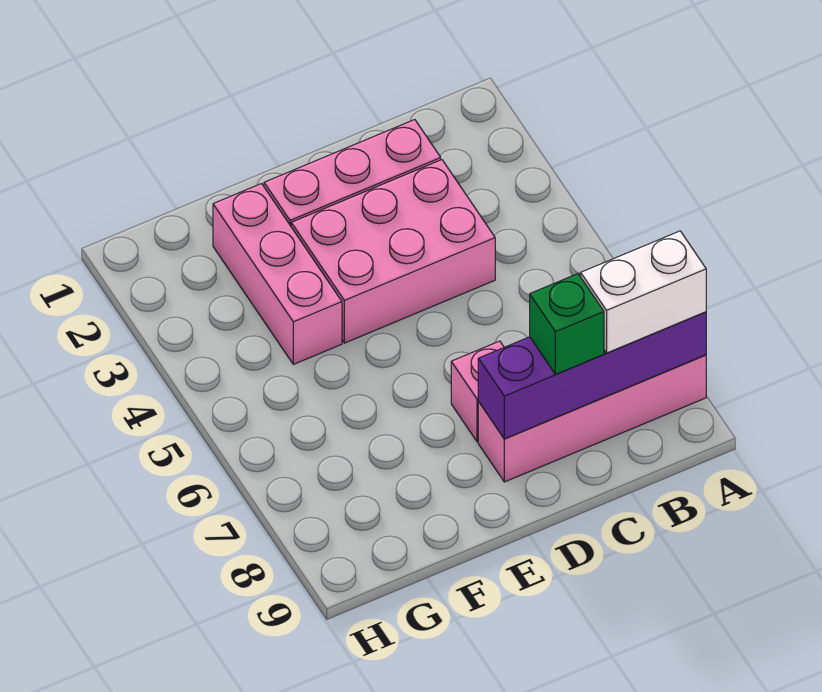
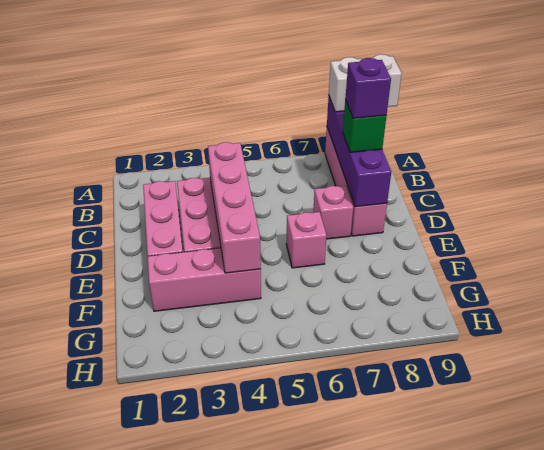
white brick A8:B8 level 3 -> white brick A8:A9 level 3
none -> pink brick C4:F4 level 2
none -> purple brick C8 level 4
none -> pink brick E6 level 1

